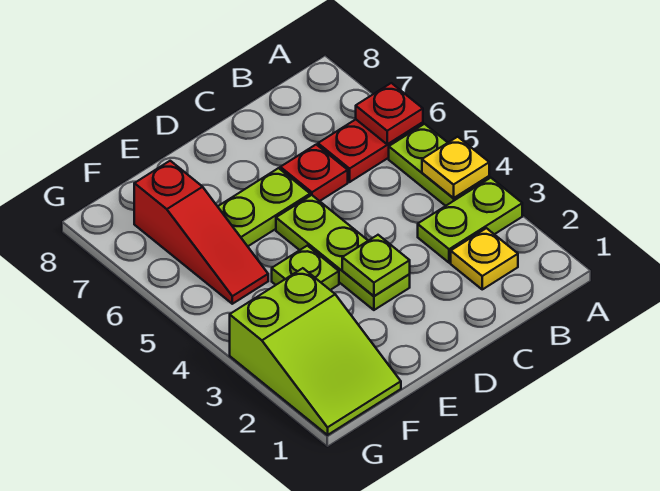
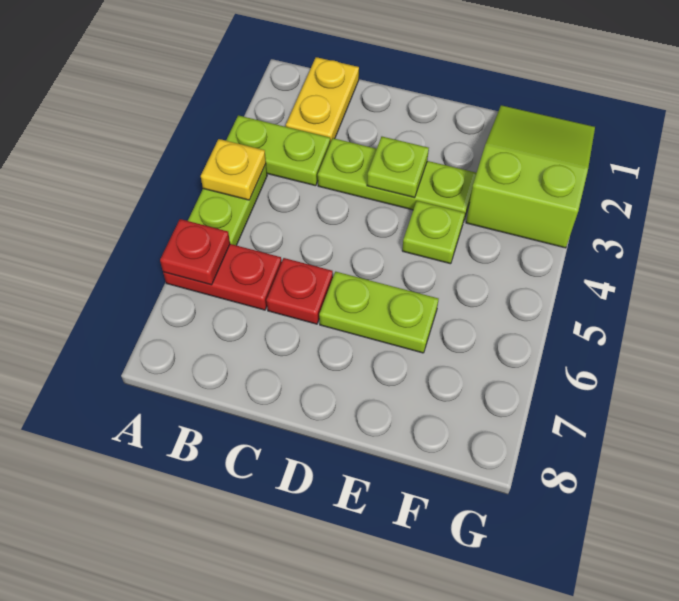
yellow plate B2 level 1 -> yellow plate B1:B2 level 1
lime plate D3:D5 level 1 -> lime plate C3:E3 level 1
red slope F5:F7 level 1 top 7 -> none

